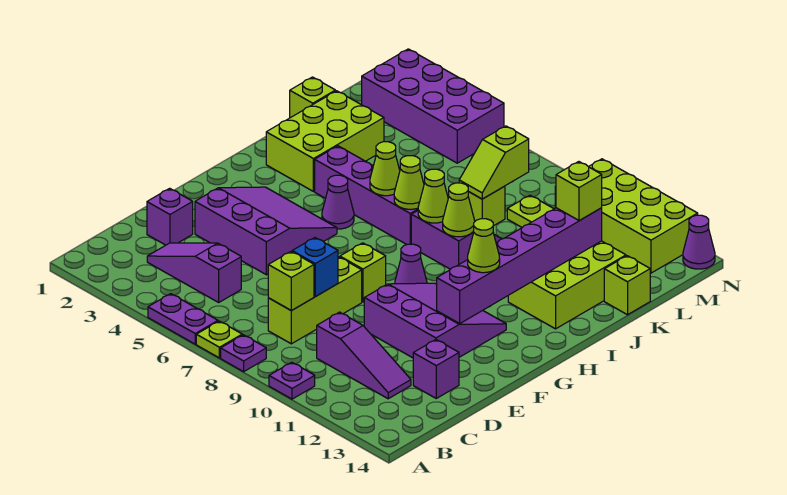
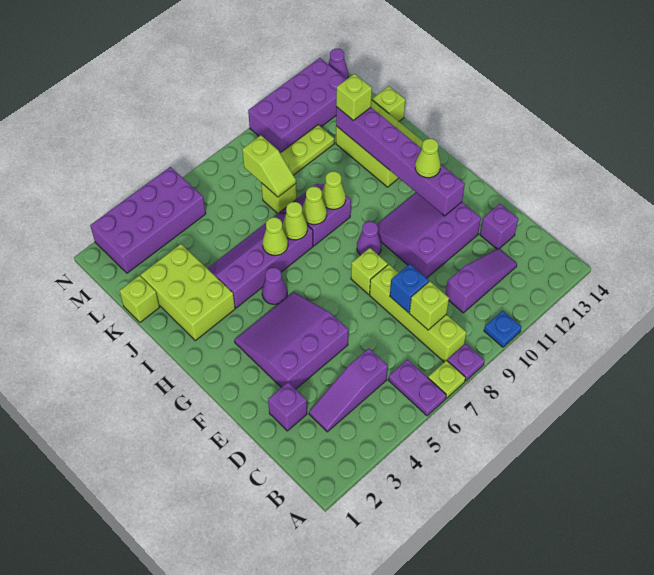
purple plate A5:A6 level 1 -> purple plate A6:B6 level 1
purple plate A10 level 1 -> blue plate A10 level 1
lime brick C8:E8 level 1 -> lime brick B8:E8 level 1
lime brick M10:N13 level 1 -> purple brick M10:N13 level 1

